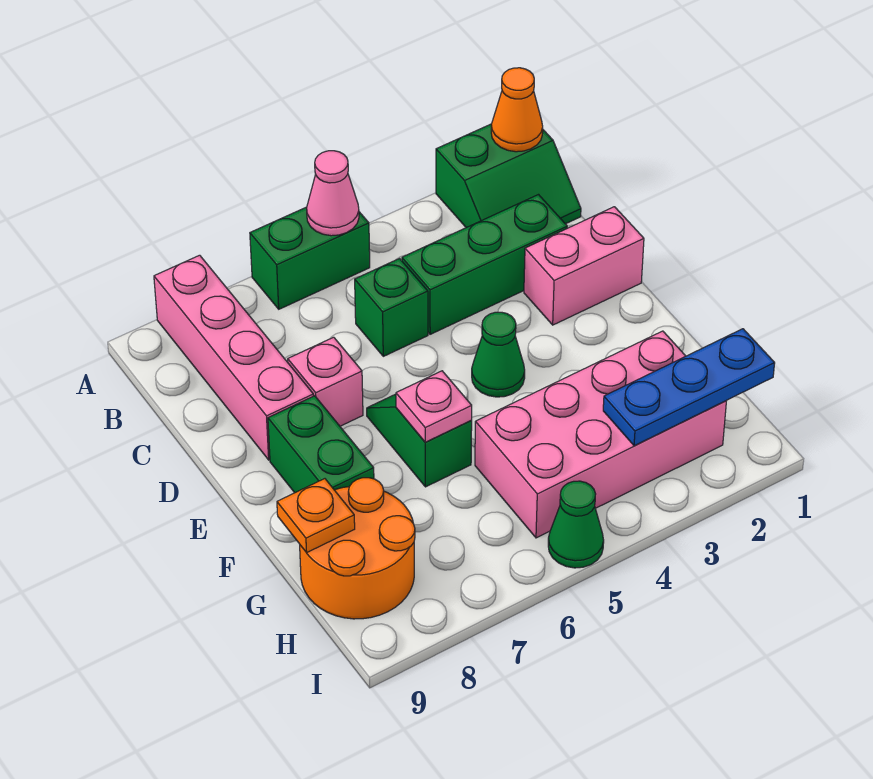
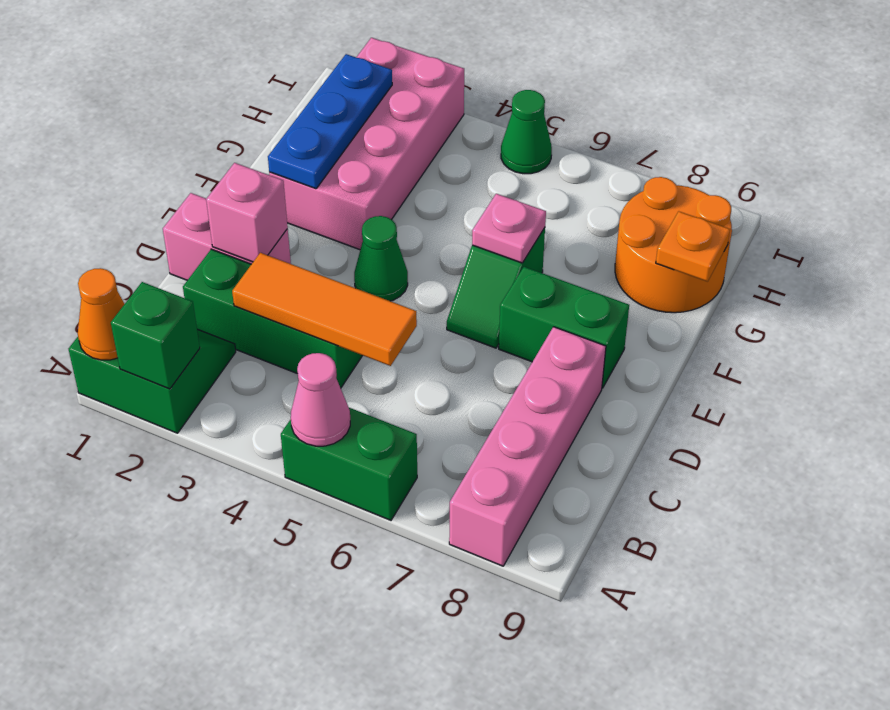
none -> orange tile C3:C5 level 2
green brick C5 level 1 -> green brick A2 level 2
pink brick D7 level 1 -> pink brick D2 level 2
green brick E8:F8 level 1 -> green brick E7:E8 level 1
pink brick G2:H5 level 1 -> pink brick F2:I3 level 1
blue plate H1:H3 level 2 -> blue plate F2:H2 level 2

